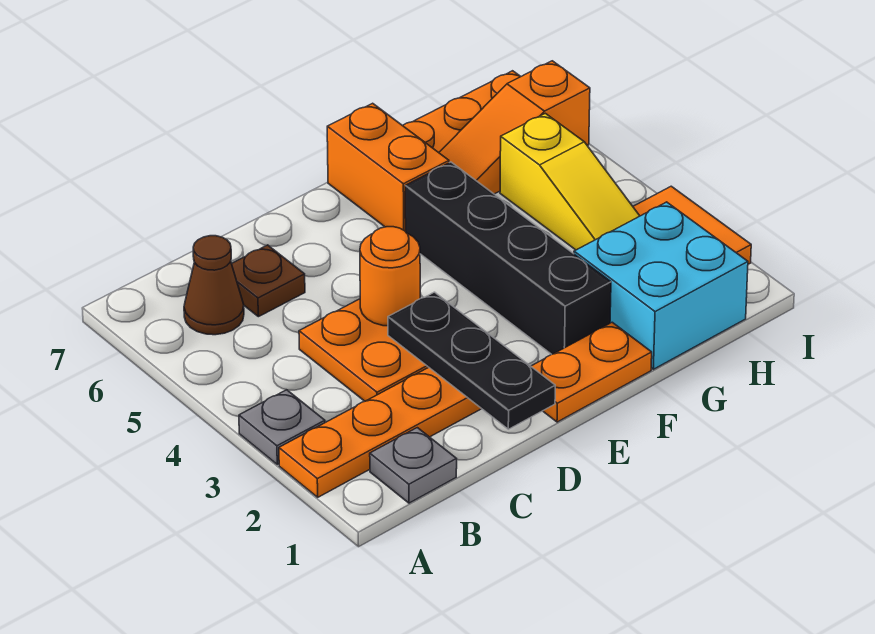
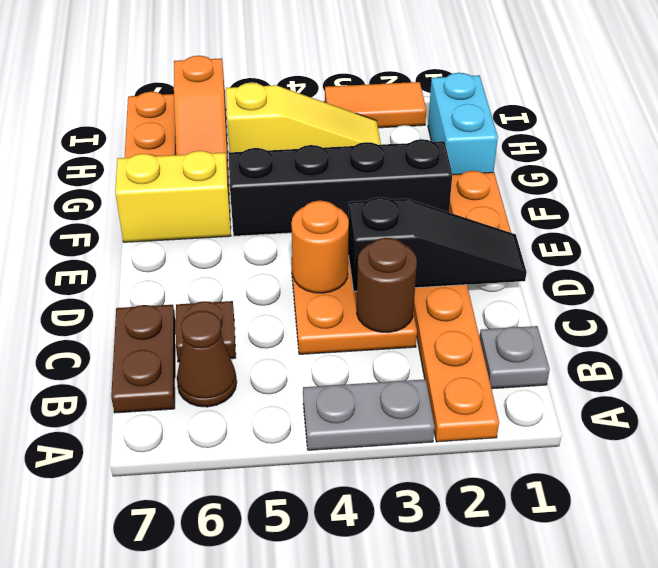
grey plate A3 level 1 -> grey plate A3:A4 level 1
none -> brown plate B7:C7 level 1
none -> brown round brick C3 level 2
black plate D1:D3 level 2 -> black slope D1:D3 level 2 top 3
orange brick F6:F7 level 1 -> yellow brick F6:F7 level 1
cyan brick G1:H2 level 1 -> cyan brick G1:H1 level 1

